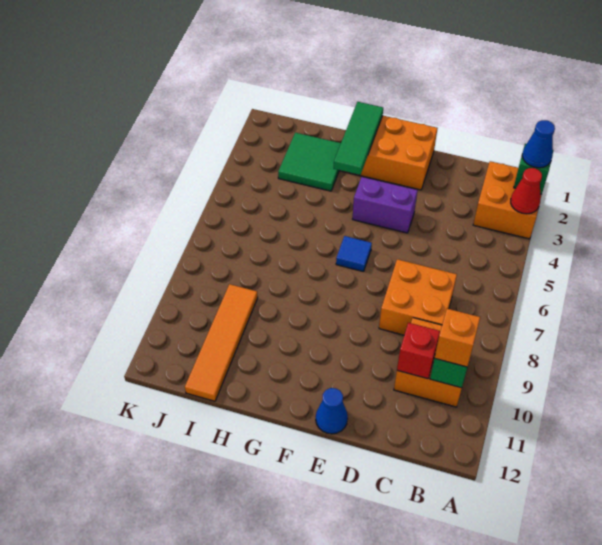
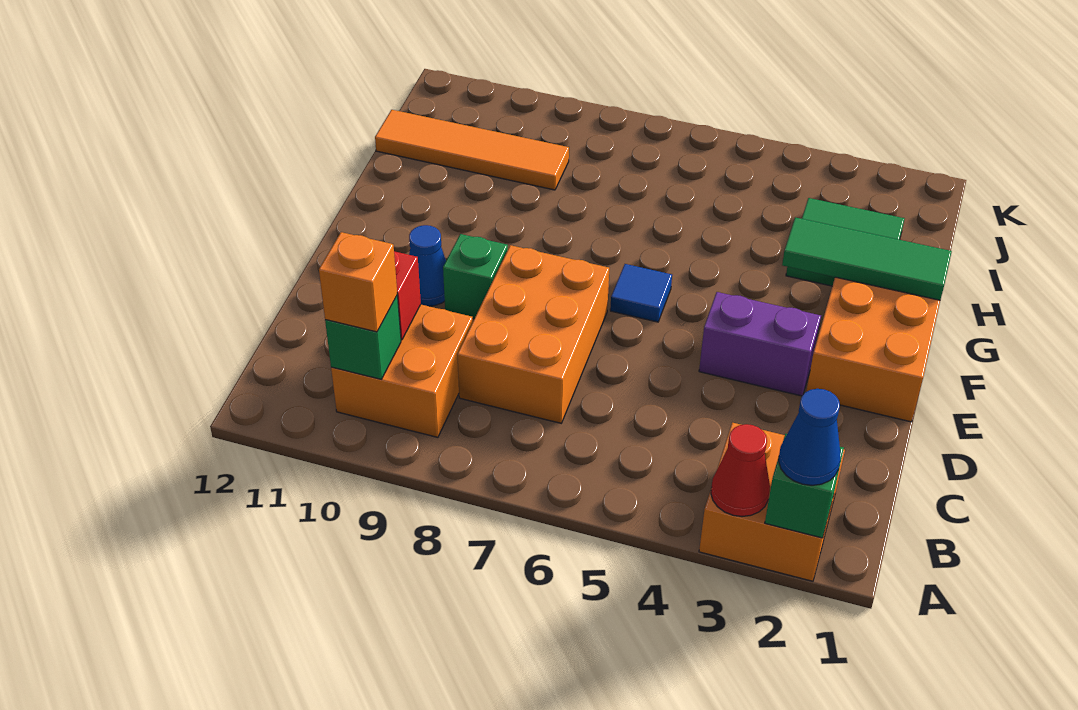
orange brick C7:D8 level 1 -> orange brick C7:E8 level 1
purple brick E4:F4 level 1 -> purple brick E3:E4 level 1
none -> green brick E9 level 1
blue cone E12 level 1 -> blue cone E10 level 1

